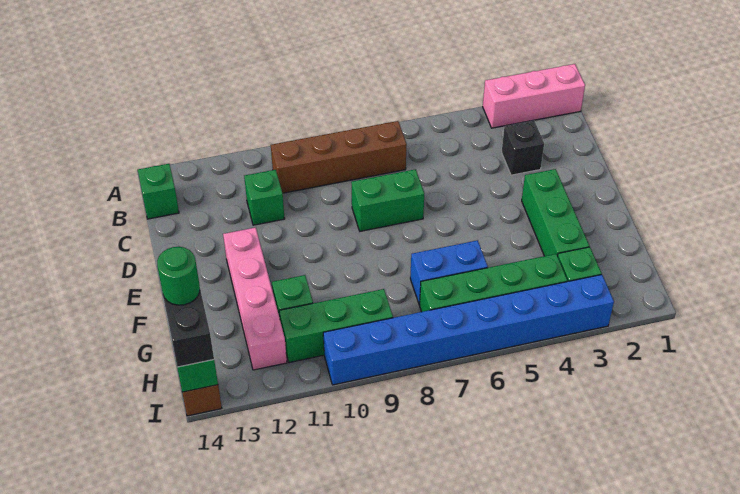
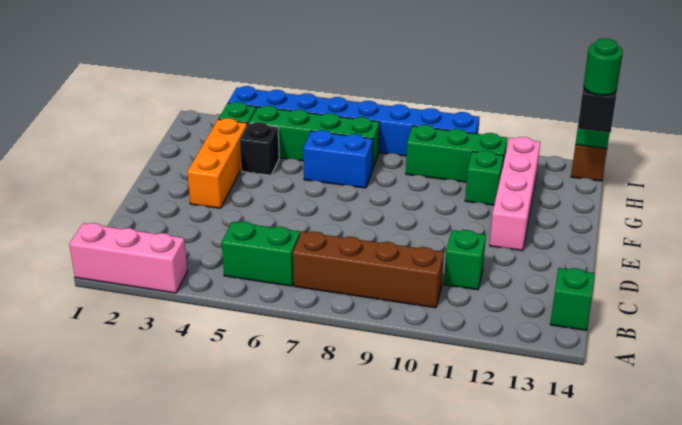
black brick C3 level 1 -> black brick G4 level 1
green brick D7:D8 level 1 -> green brick B5:B6 level 1
green brick E3:G3 level 1 -> orange brick E3:G3 level 1

